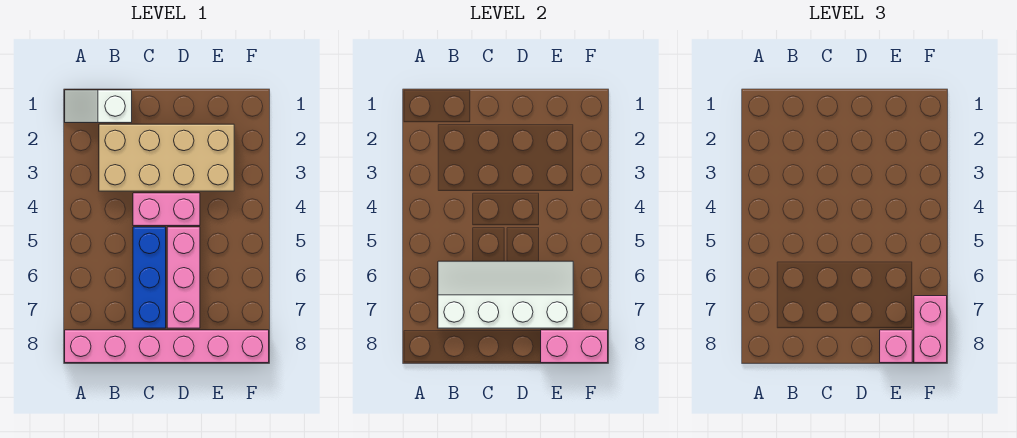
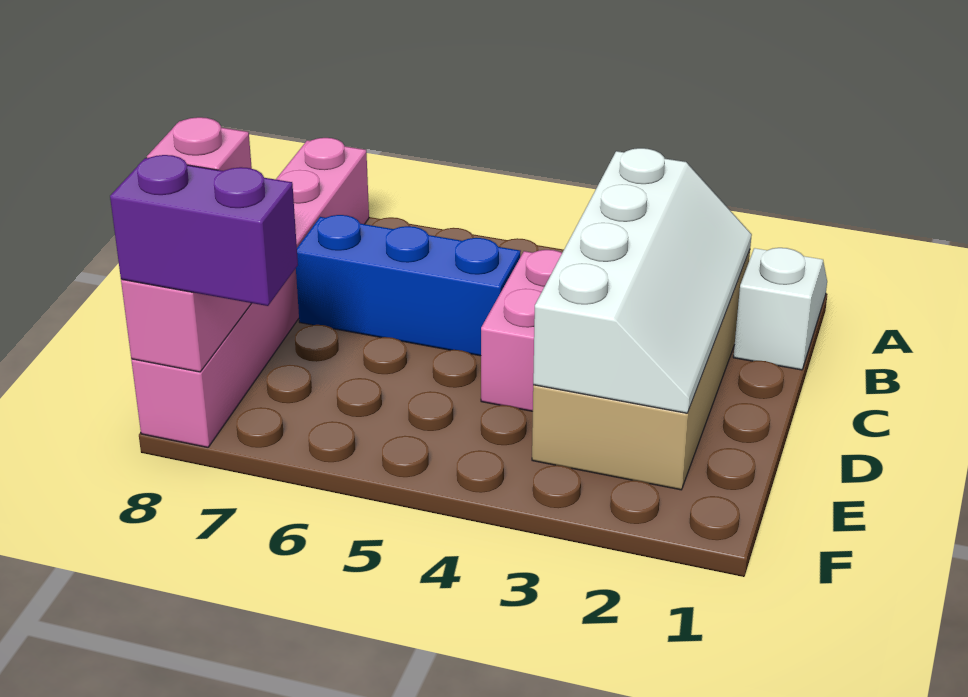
white slope B6:E7 level 2 top 7 -> white slope B2:E3 level 2 top 3
pink brick D5:D7 level 1 -> none
pink brick F7:F8 level 3 -> purple brick F7:F8 level 3

